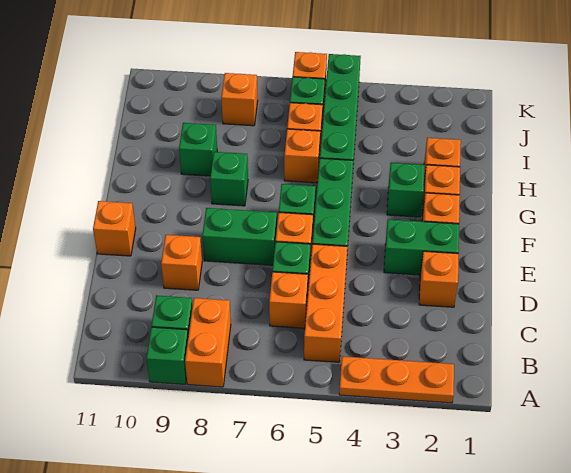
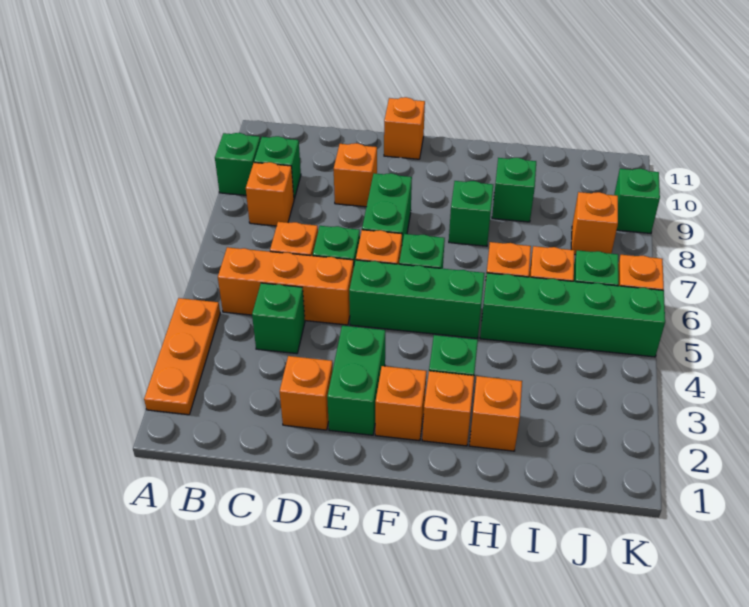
orange brick A8:B8 level 1 -> orange brick B8 level 1
none -> green brick C4 level 1
none -> green brick K9 level 1

